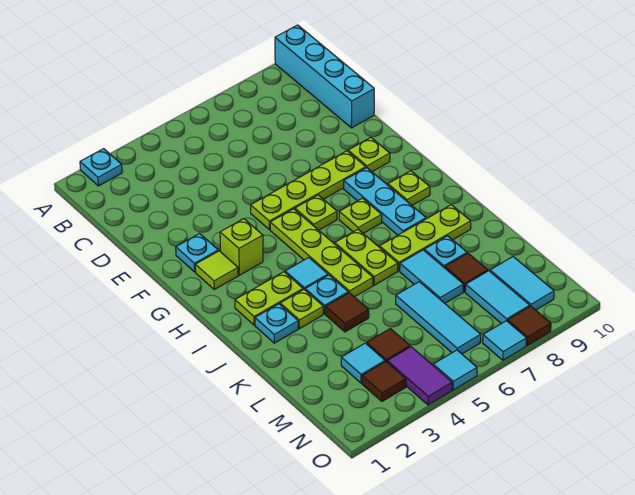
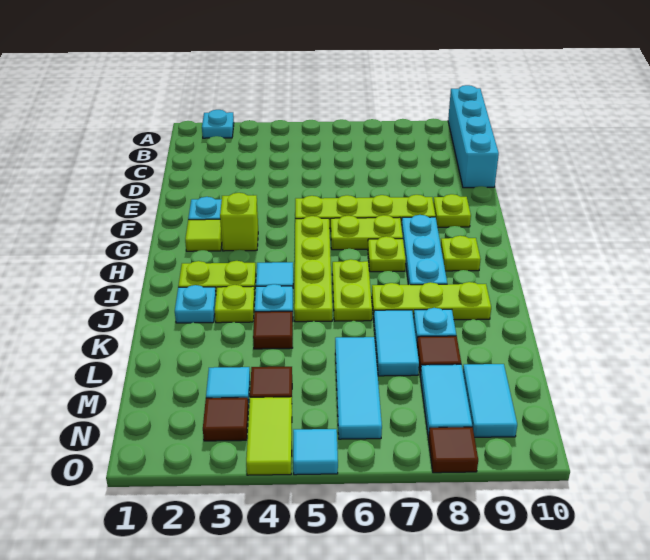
lime plate G6 level 1 -> lime plate G6:G7 level 1
purple tile N4:O4 level 1 -> lime tile N4:O4 level 1
cyan tile O7 level 1 -> none

